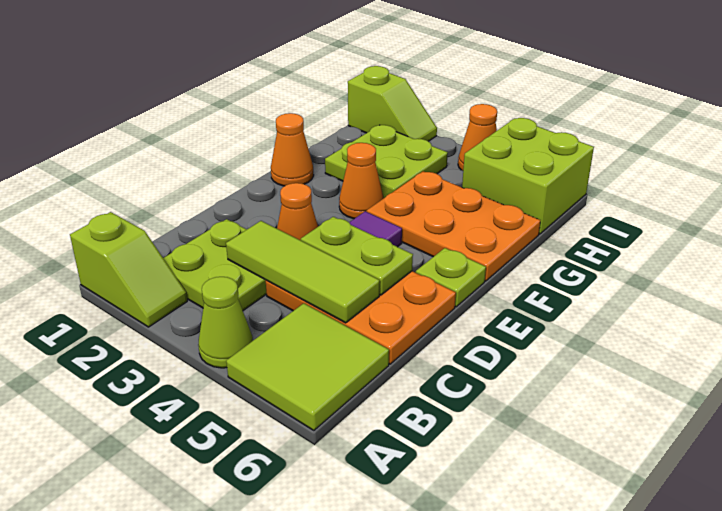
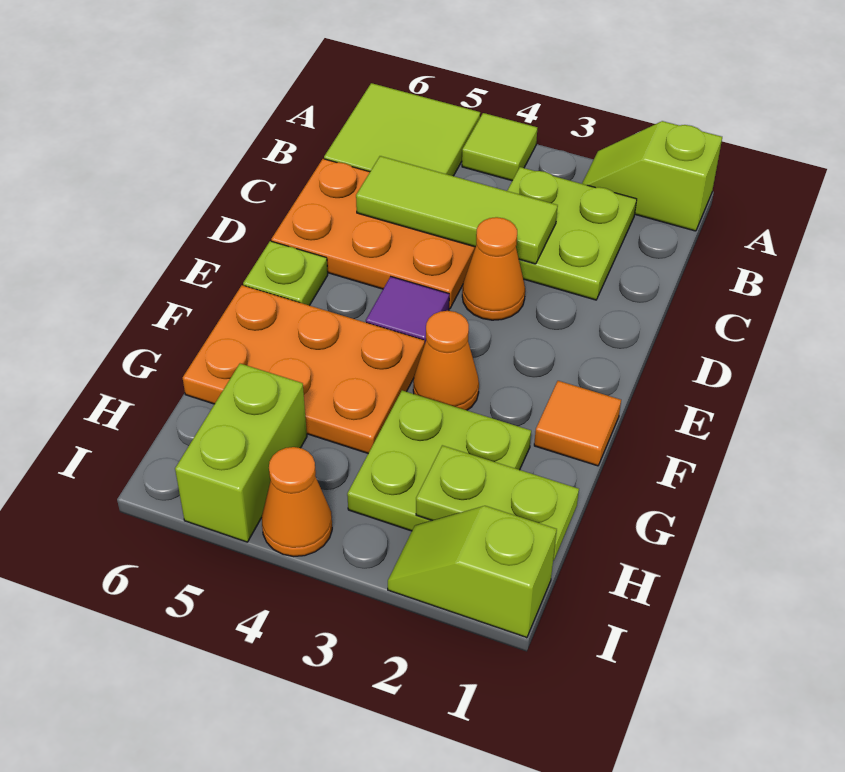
lime cone A4 level 1 -> lime tile A4 level 1
lime plate D4:D5 level 2 -> lime plate H1:H2 level 2
orange cone F1 level 1 -> orange tile F1 level 1
lime brick H5:I6 level 1 -> lime brick H5:I5 level 1

